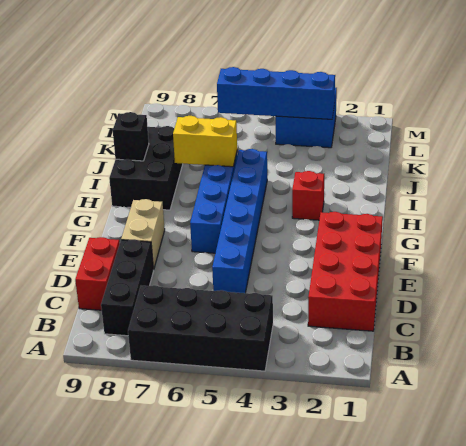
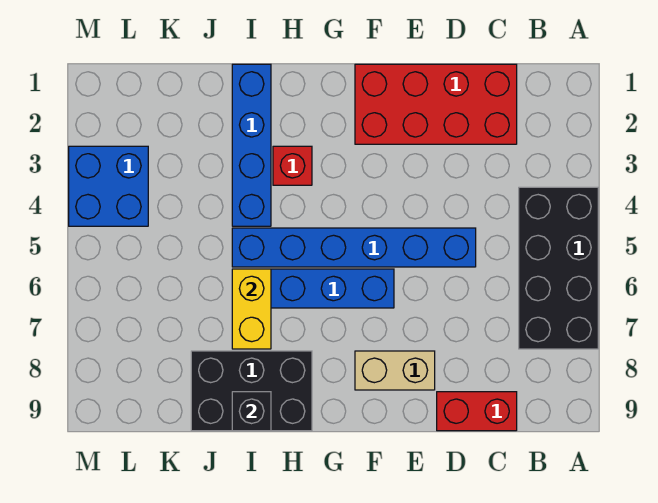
black brick B8:D8 level 1 -> none
blue brick L3:L6 level 2 -> blue brick I1:I4 level 1

